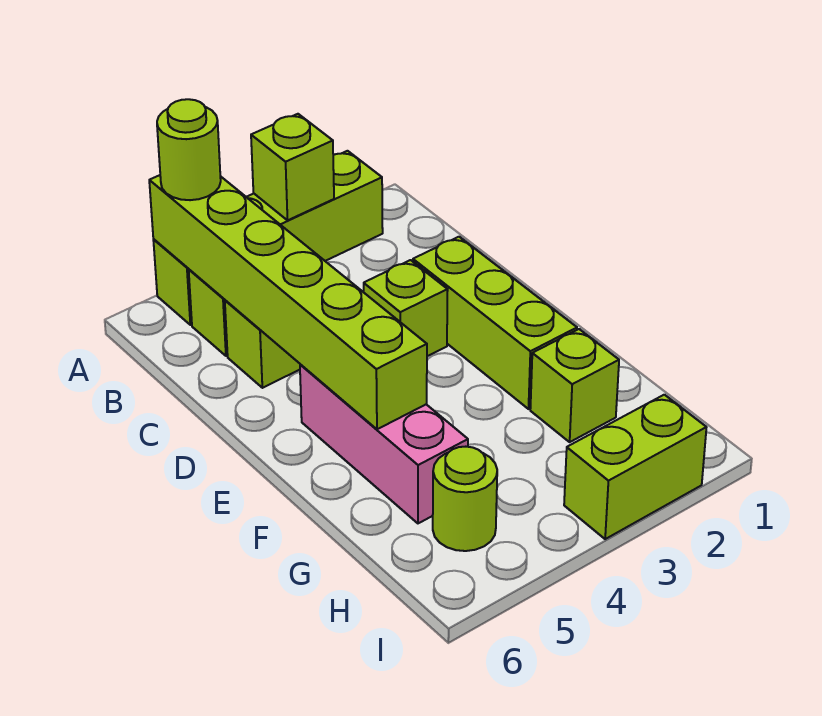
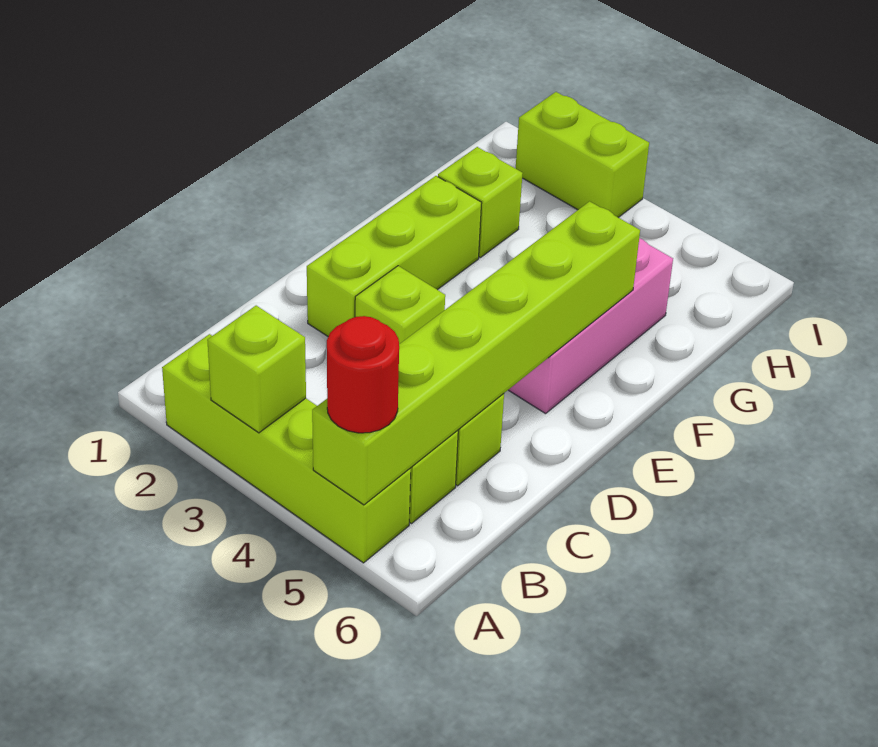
lime round brick A5 level 3 -> red round brick A5 level 3
lime round brick H5 level 1 -> none

